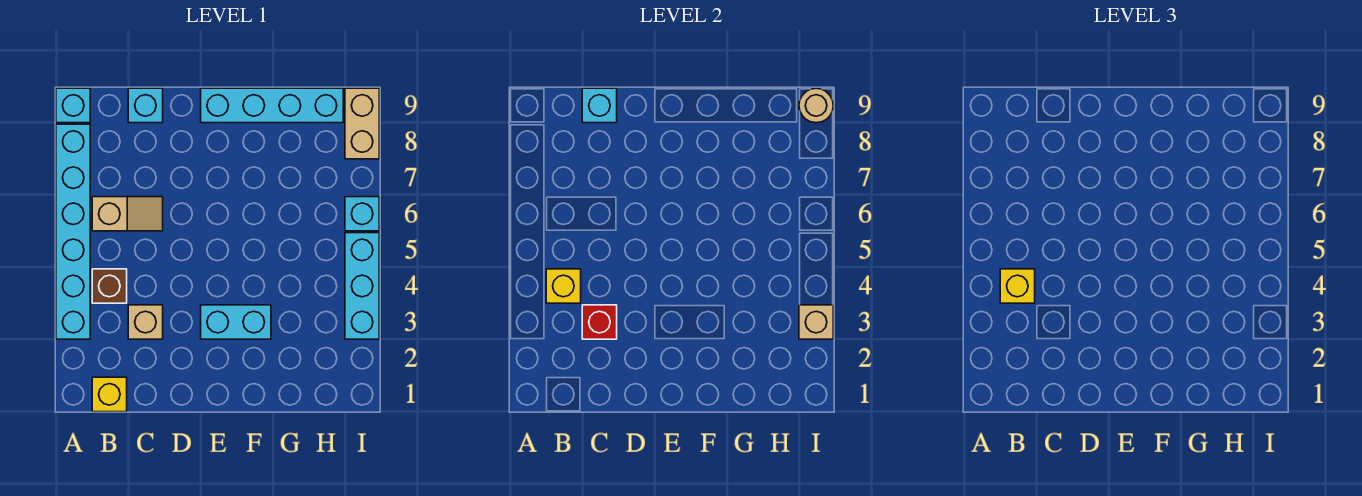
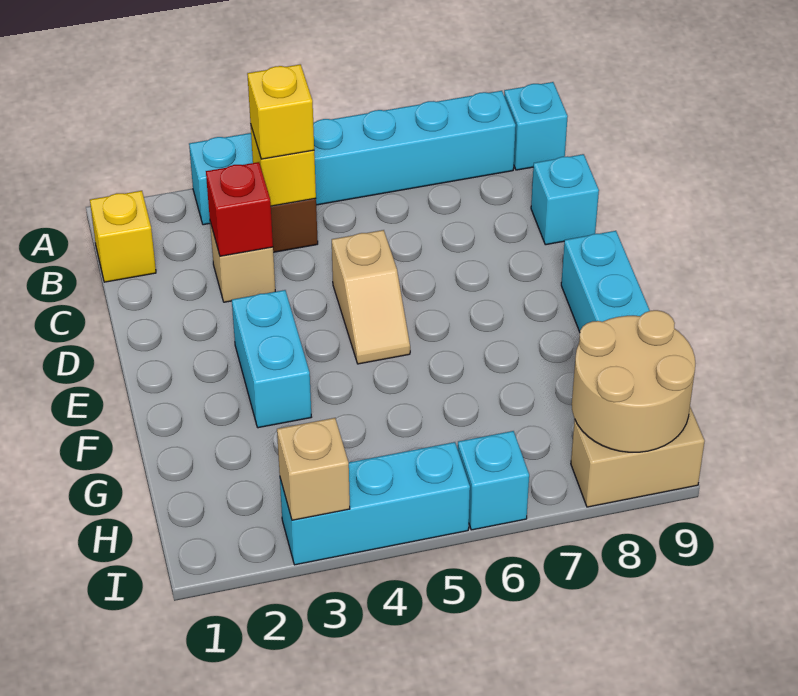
tan slope B6:C6 level 1 top B -> tan slope D5:E5 level 1 top D
cyan brick C9 level 2 -> none
tan round brick I9 level 2 -> tan round brick H8:I9 level 2

